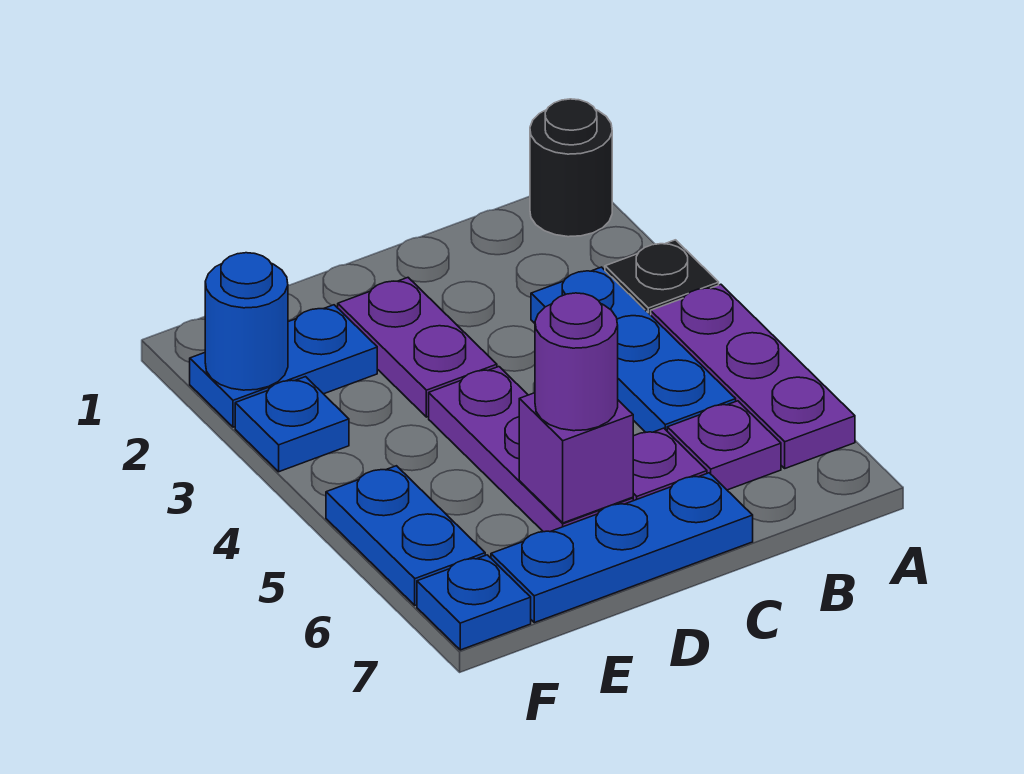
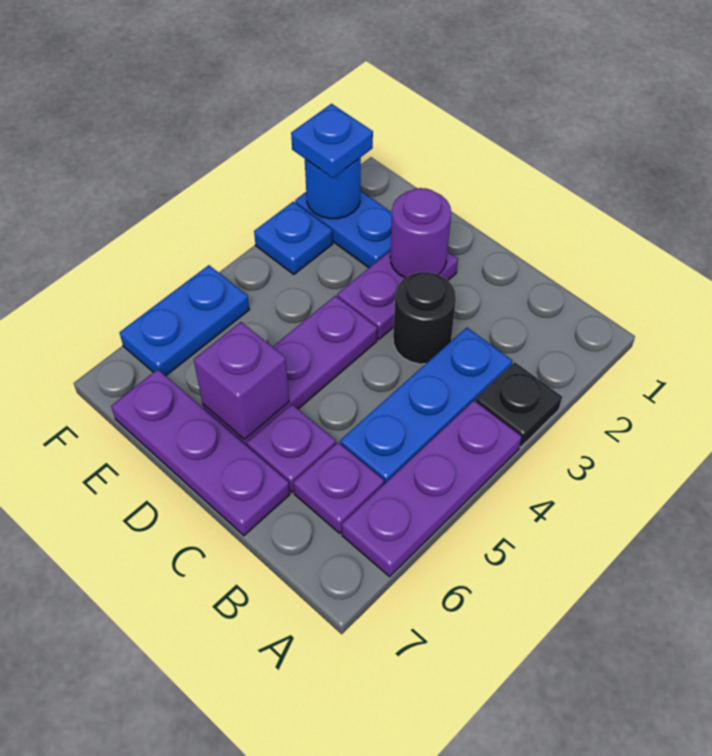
black round brick A1 level 1 -> black round brick C3 level 1
blue plate C7:E7 level 1 -> purple plate C7:E7 level 1
purple round brick D6 level 3 -> purple round brick D2 level 2
blue plate F7 level 1 -> blue plate F2 level 3

